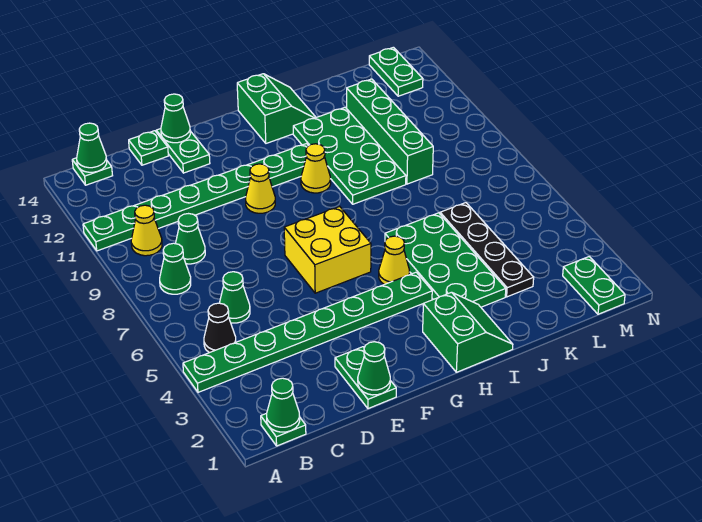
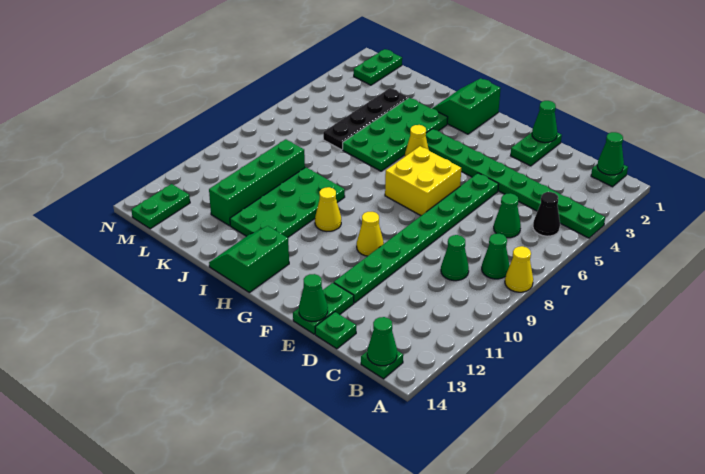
green plate A11:H11 level 1 -> green plate E5:E12 level 1
yellow cone B10 level 1 -> yellow cone A8 level 1

